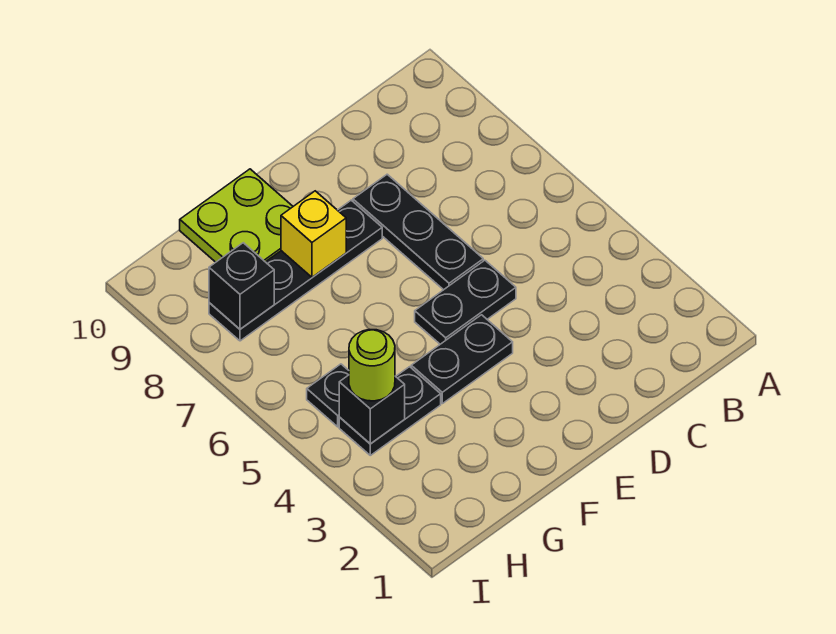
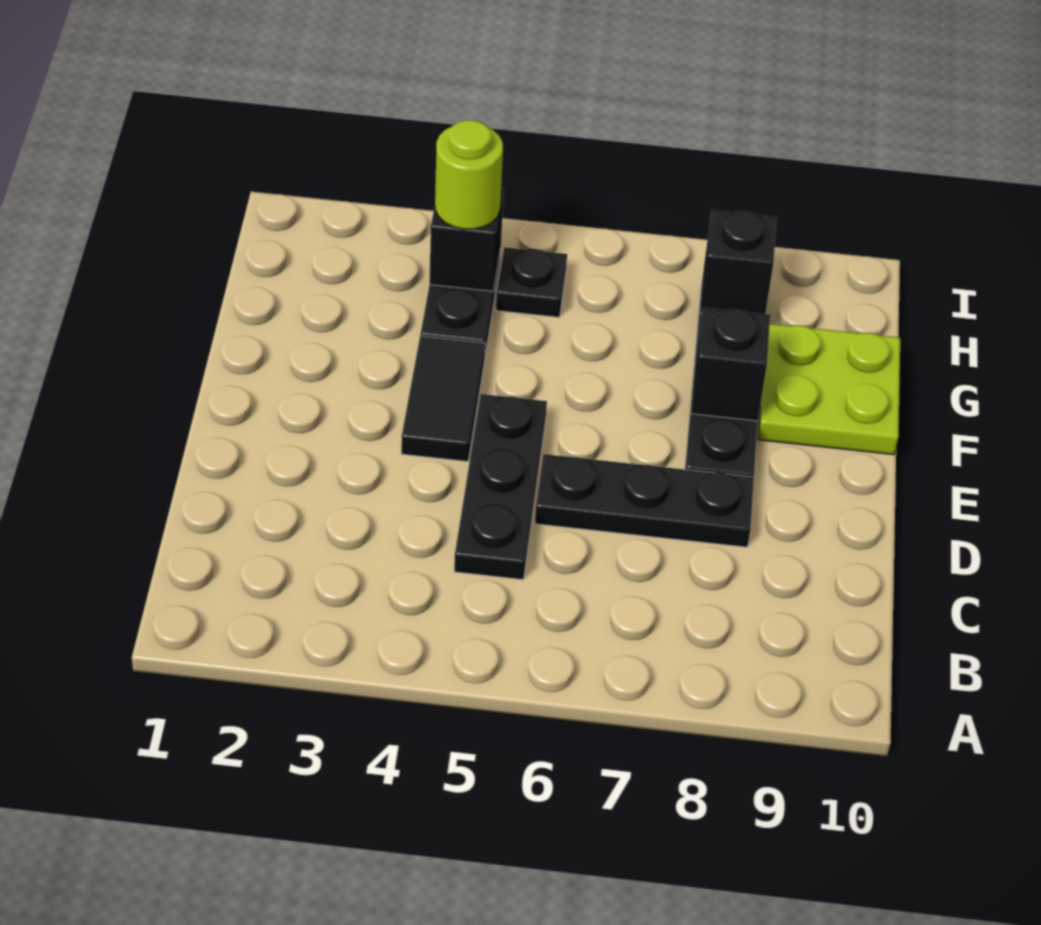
black plate D5:E5 level 1 -> black plate C5:E5 level 1
black plate E4:F4 level 1 -> black tile E4:F4 level 1
yellow brick F8 level 2 -> black brick F8 level 2

